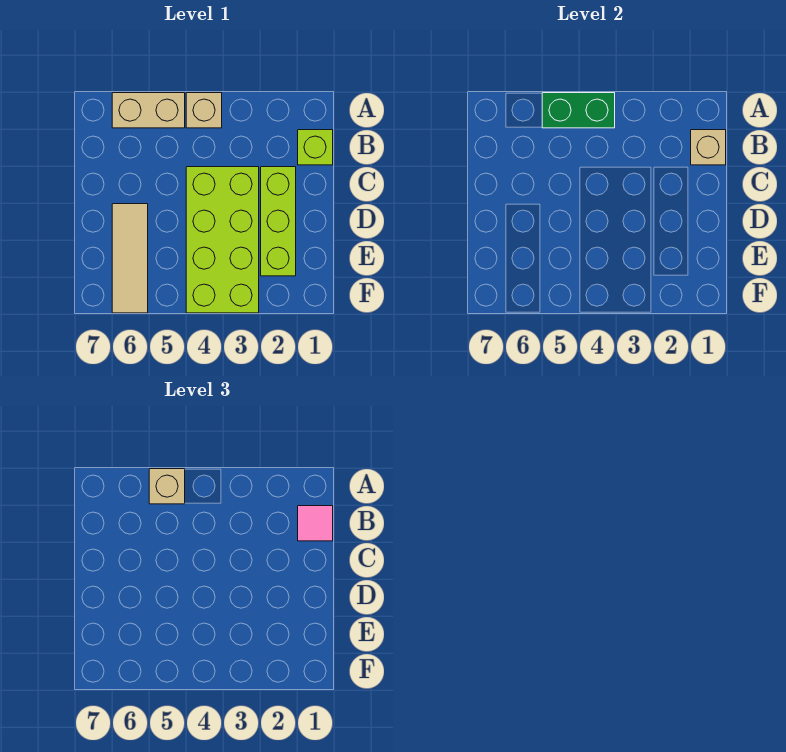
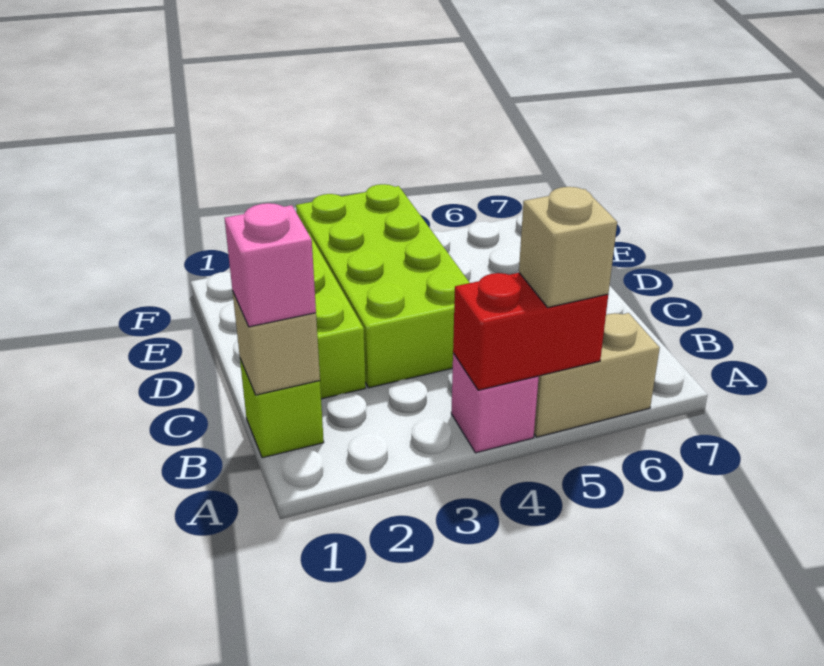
tan brick A4 level 1 -> pink brick A4 level 1
green brick A4:A5 level 2 -> red brick A4:A5 level 2
pink tile B1 level 3 -> pink brick B1 level 3
tan tile D6:F6 level 1 -> none

